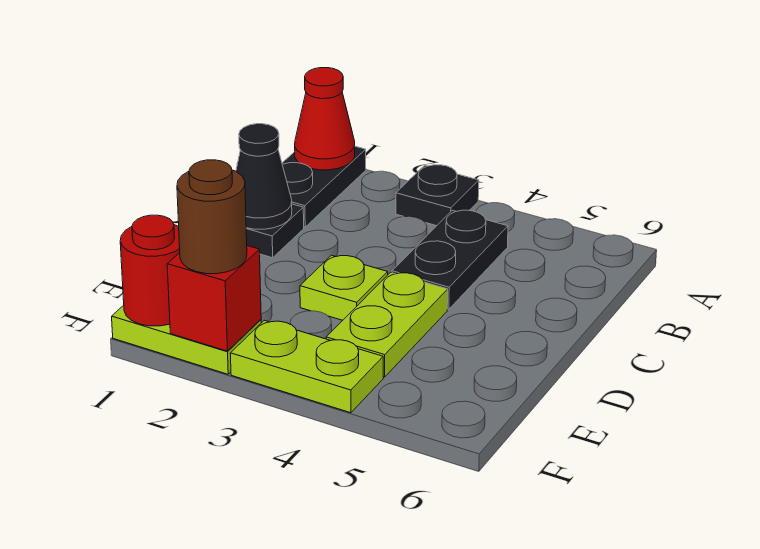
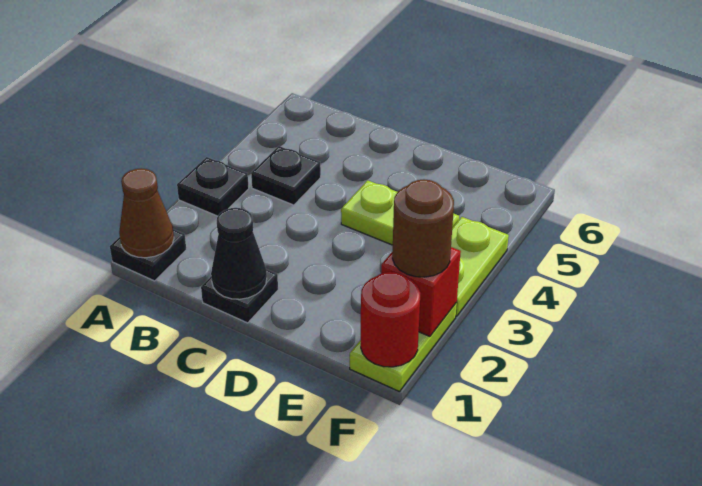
black plate A1:B1 level 1 -> black plate A1 level 1
red cone A1 level 2 -> brown cone A1 level 2
black plate B4:C4 level 1 -> black plate B4 level 1
lime plate D3 level 1 -> none

